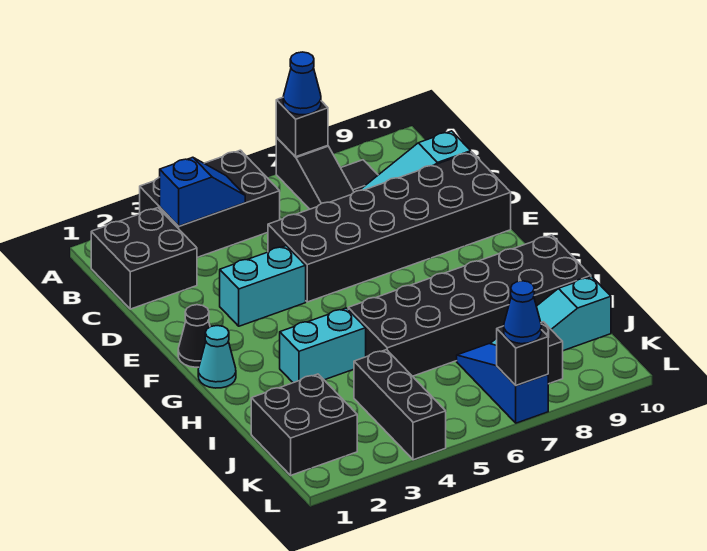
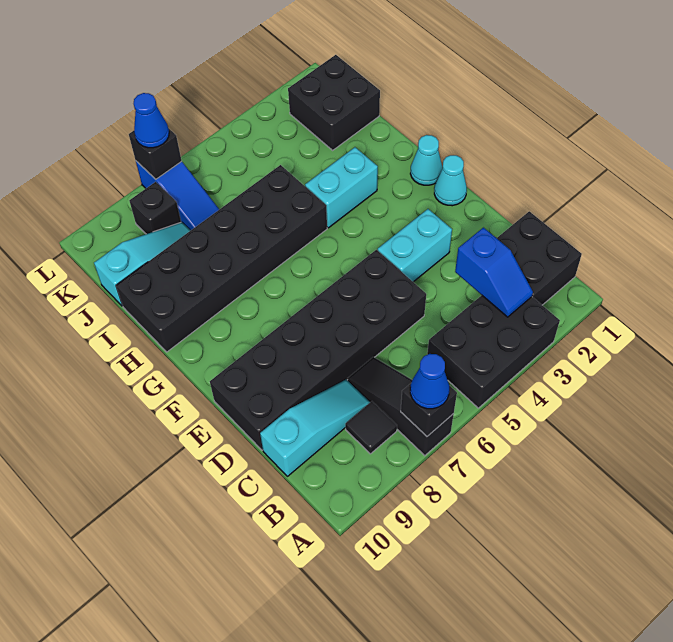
blue slope B3:B4 level 2 top 3 -> blue slope B3:C3 level 2 top C
black cone F1 level 1 -> cyan cone F1 level 1
black brick J4:L4 level 1 -> none

